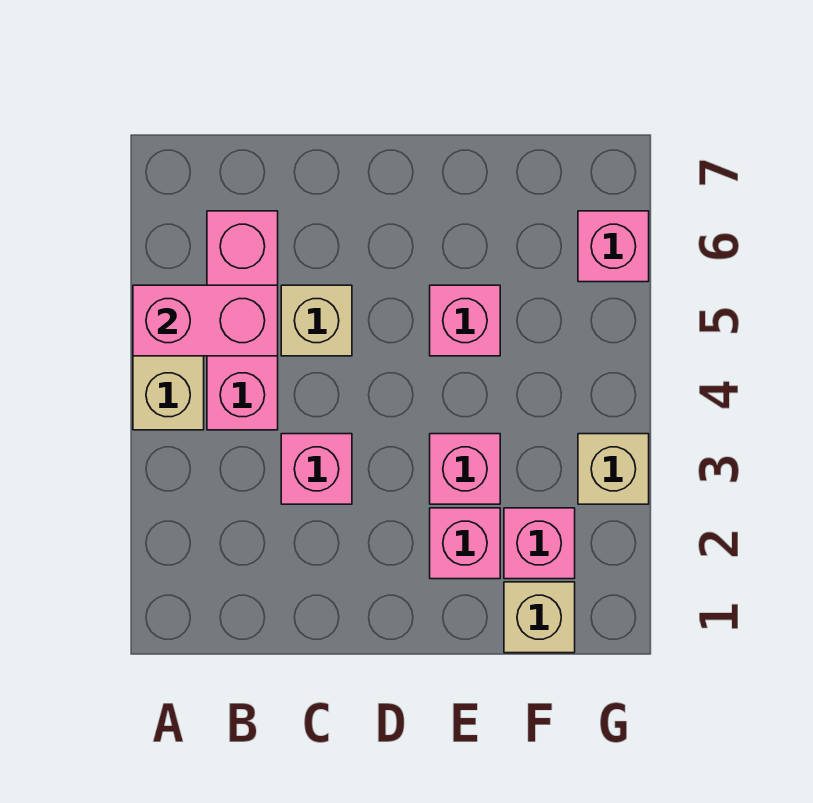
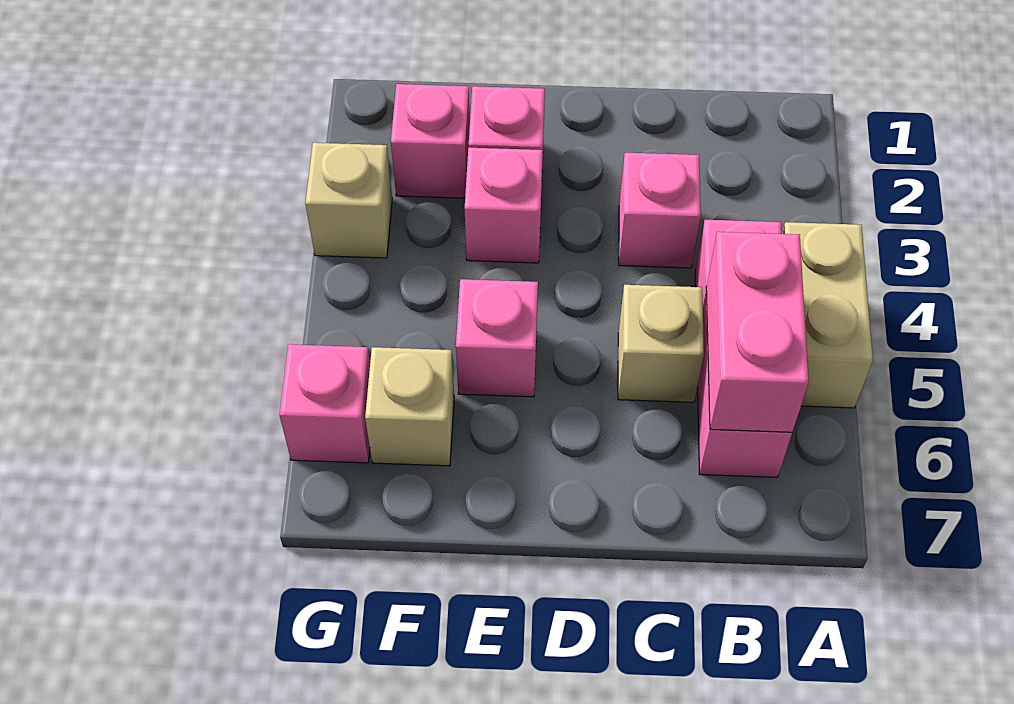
pink brick A5:B5 level 2 -> pink brick B5:B6 level 2
tan brick F1 level 1 -> tan brick F6 level 1

